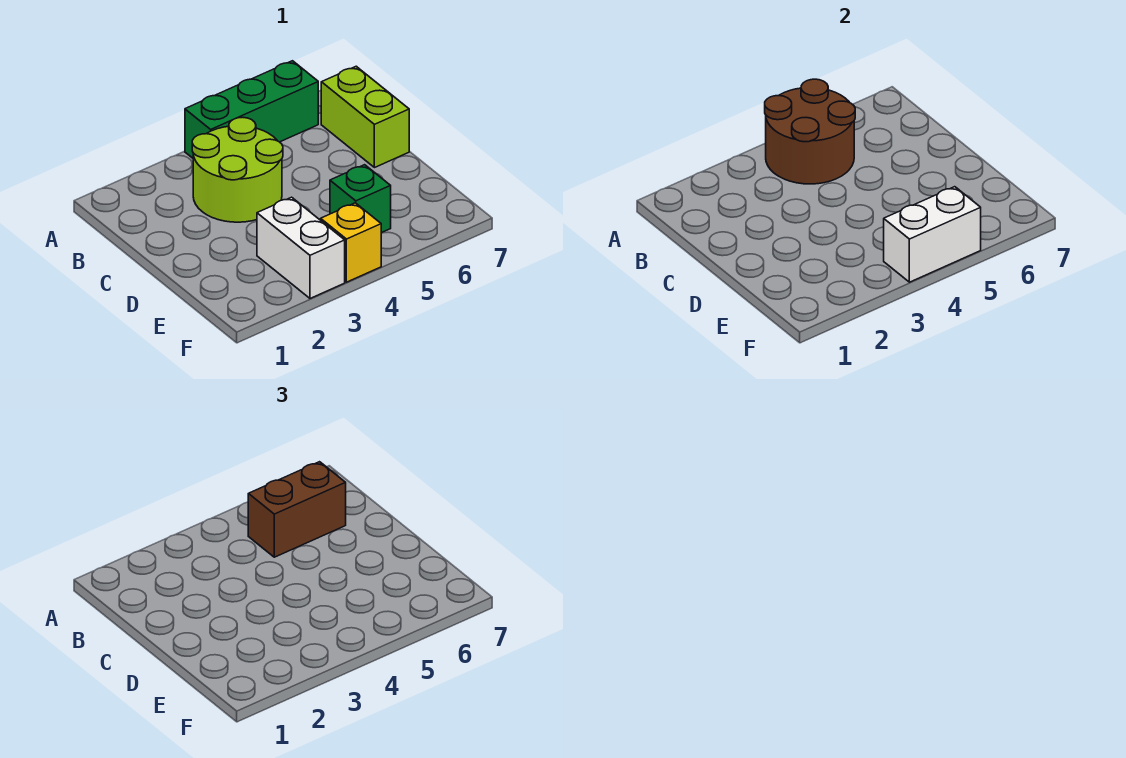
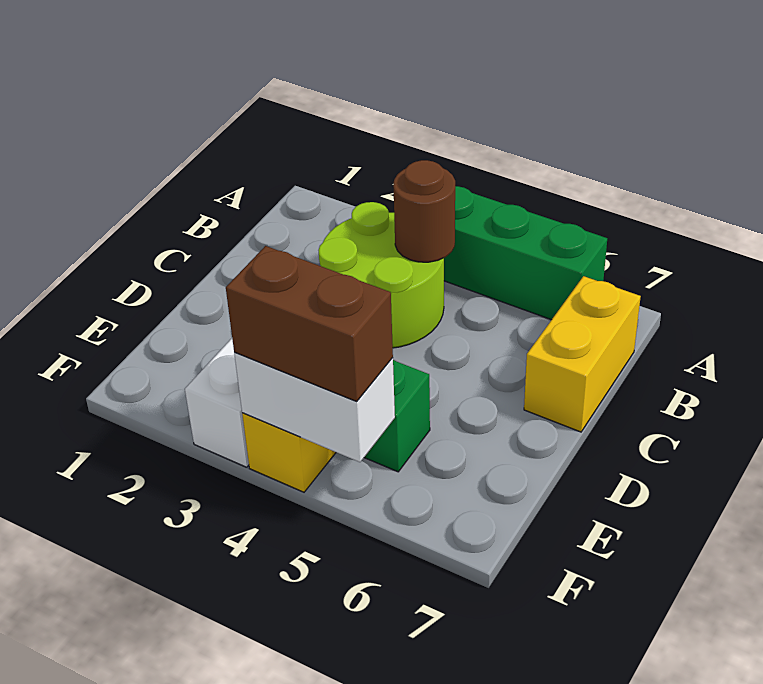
brown round brick A4:B5 level 2 -> brown round brick B4 level 2
brown brick B5:B6 level 3 -> brown brick F4:F5 level 3
lime brick B7:C7 level 1 -> yellow brick B7:C7 level 1

